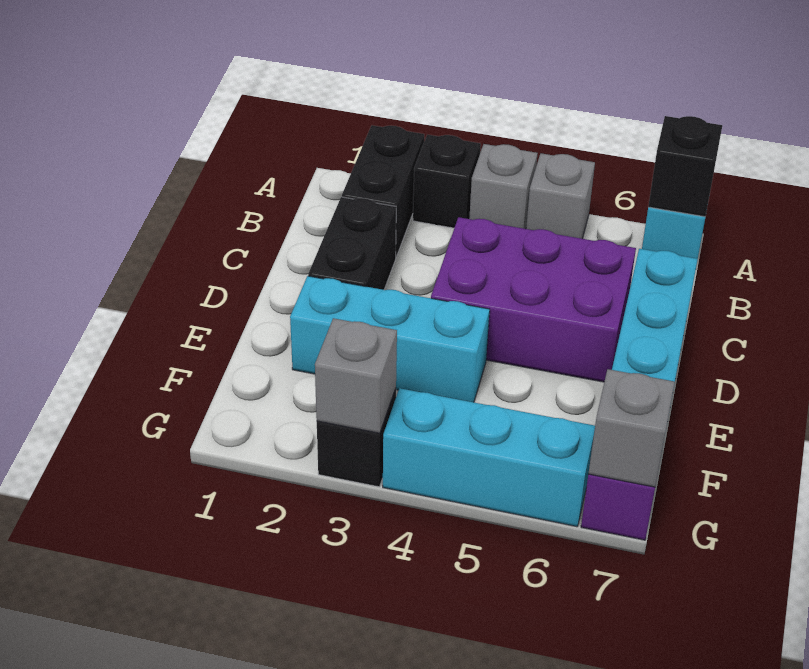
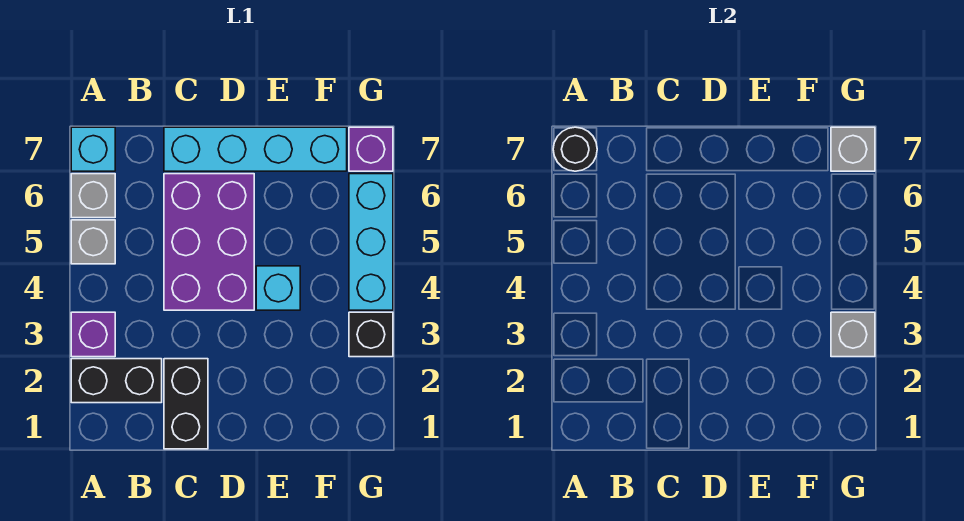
black brick A3 level 1 -> purple brick A3 level 1
grey brick A4 level 1 -> grey brick A6 level 1
black brick A7 level 2 -> black round brick A7 level 2
black brick C2:D2 level 1 -> black brick C1:C2 level 1
cyan brick E2:E4 level 1 -> cyan brick E4 level 1

